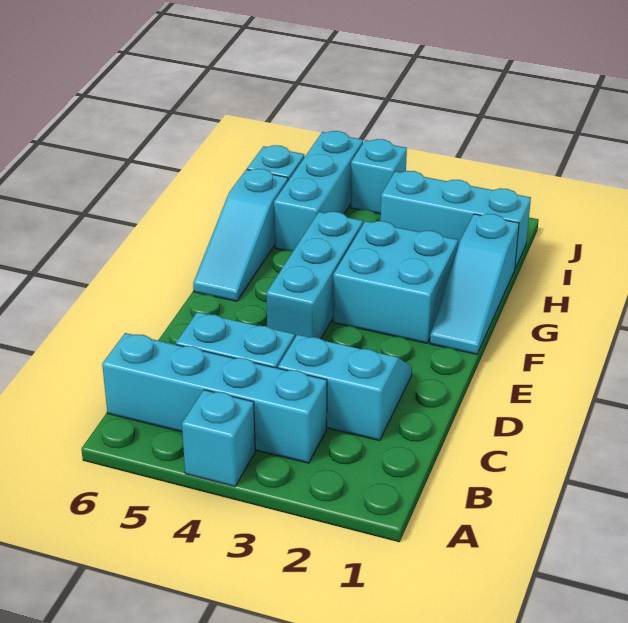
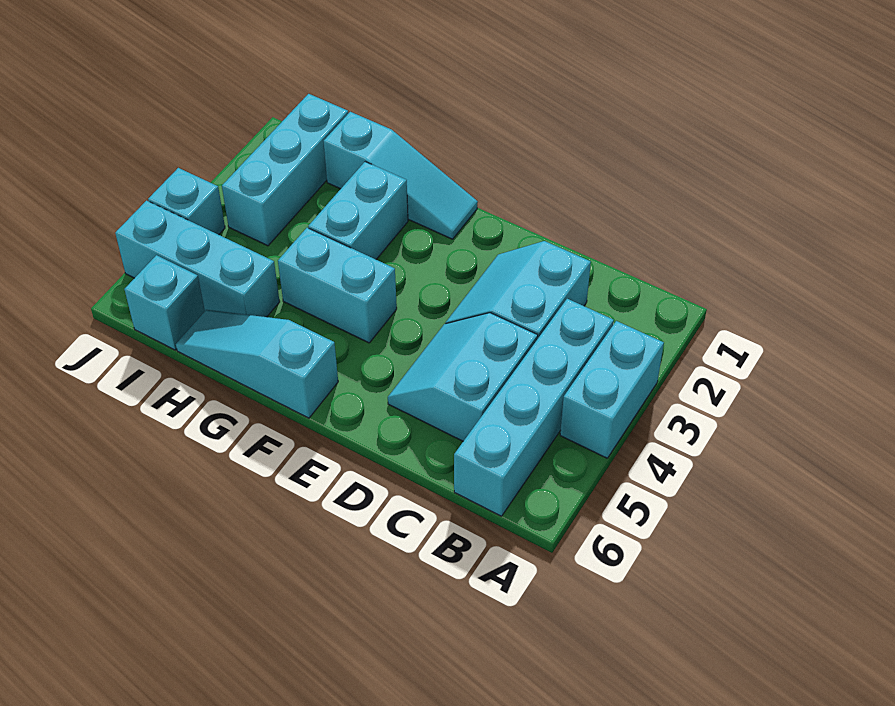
cyan brick A4 level 1 -> cyan brick A3:A4 level 1
cyan brick E4:G4 level 1 -> cyan brick F4:G4 level 1
cyan brick F2:G3 level 1 -> cyan brick G2:G3 level 1
cyan slope F6:H6 level 1 top H -> cyan slope F6:H6 level 1 top F

